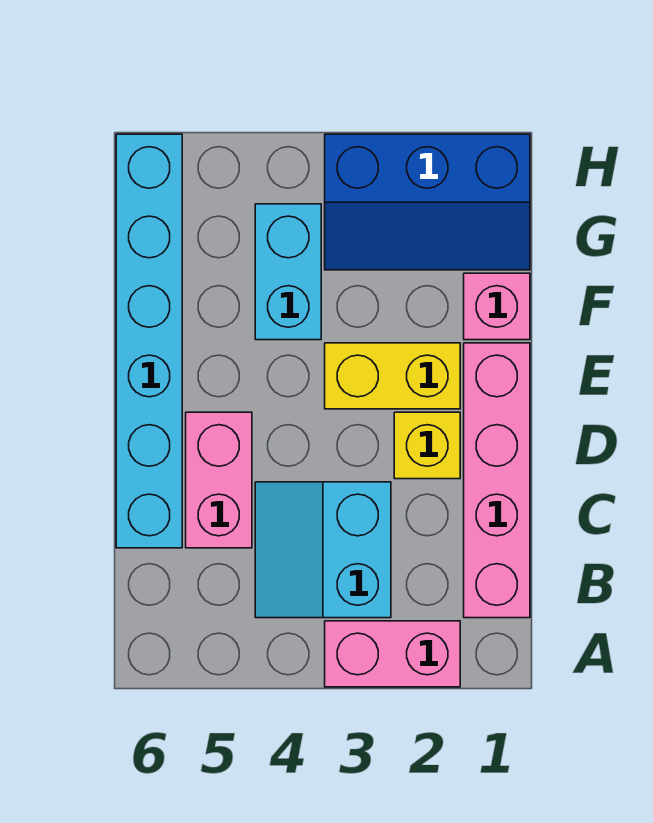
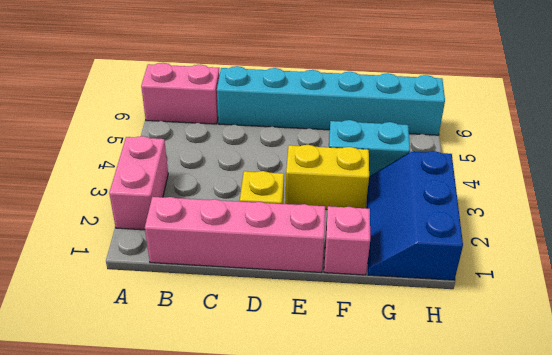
cyan slope B3:C4 level 1 top 3 -> none
pink brick C5:D5 level 1 -> pink brick A6:B6 level 1
yellow brick E2:E3 level 1 -> yellow brick E3:F3 level 1

